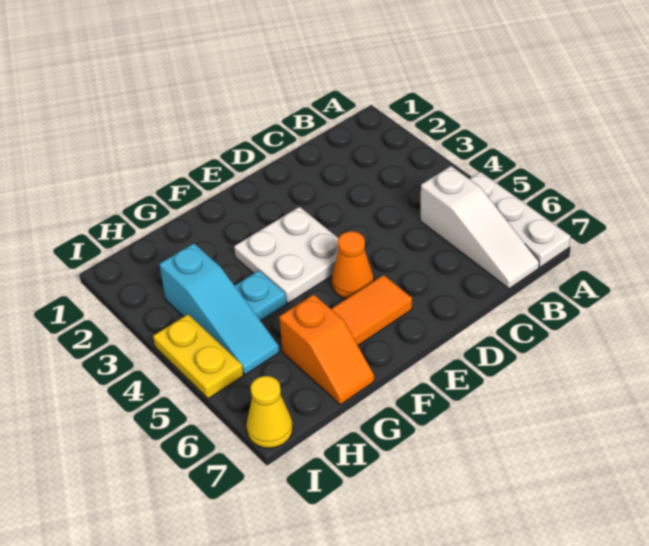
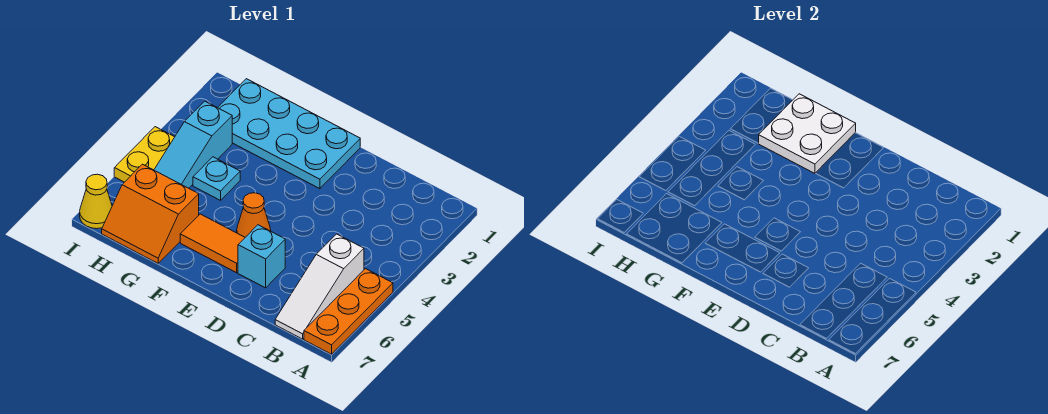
white plate A5:A7 level 1 -> orange plate A5:A7 level 1
none -> cyan brick D6 level 1
none -> cyan plate E1:H2 level 1
white plate E3:F4 level 1 -> white plate F1:G2 level 2
orange slope G6:G7 level 1 top 6 -> orange slope G6:H7 level 1 top 6

